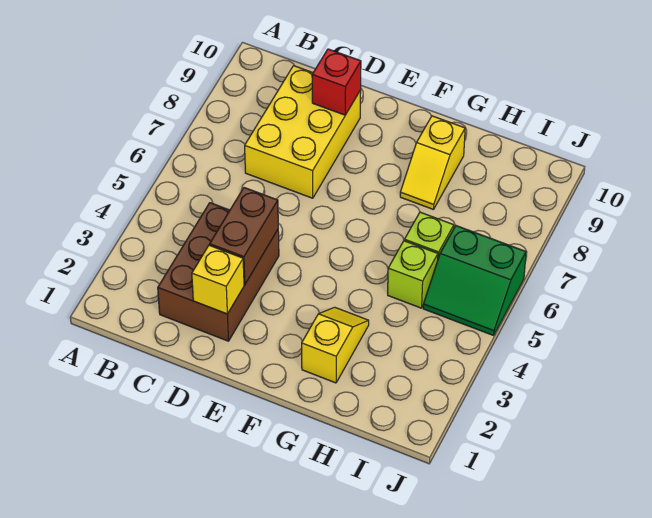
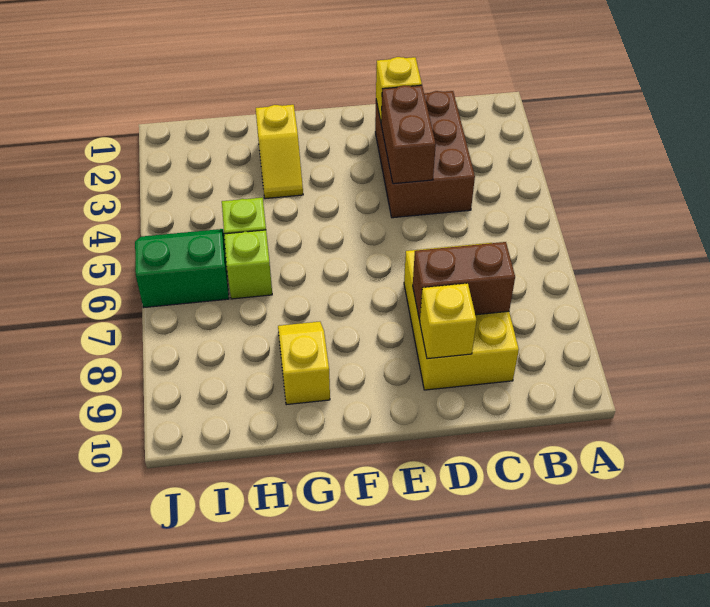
none -> brown brick C8:D8 level 2
red brick D9 level 2 -> yellow brick D9 level 2

